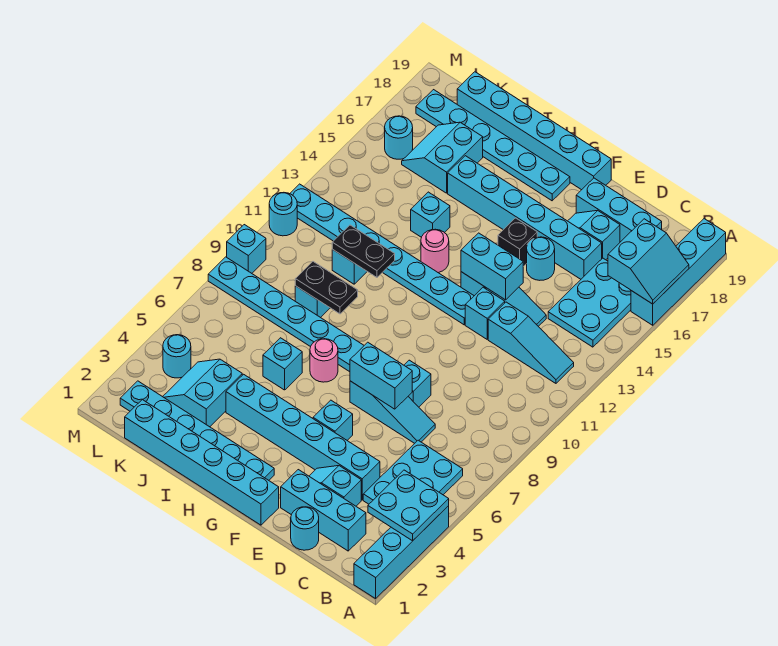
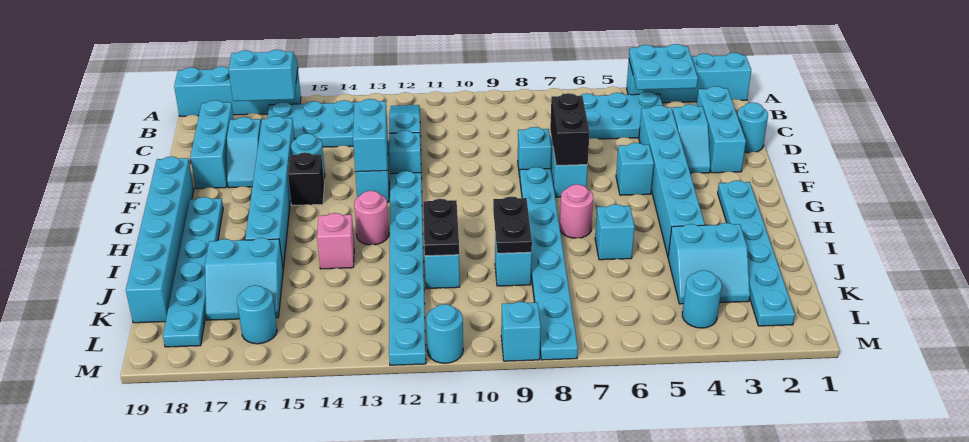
cyan brick E7:F7 level 2 -> black brick E7:F7 level 2
cyan brick F1:K1 level 1 -> none
cyan brick I14 level 1 -> pink brick I14 level 1

